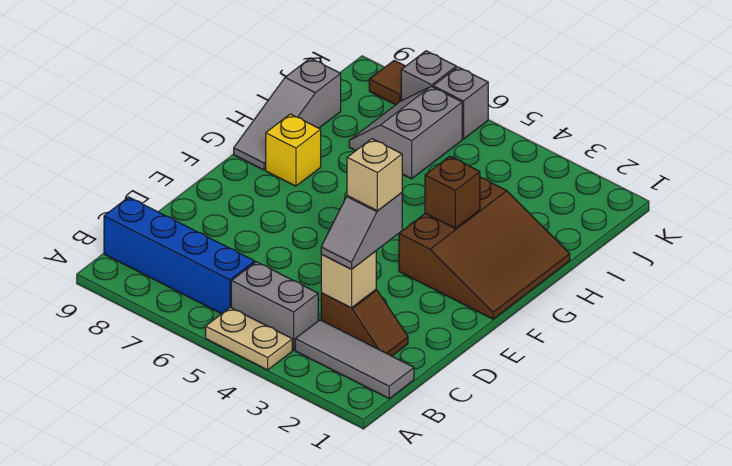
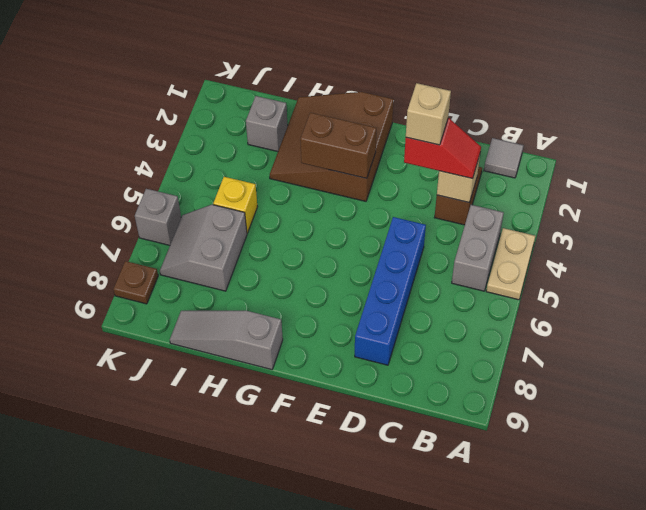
grey tile B1:B3 level 1 -> grey tile B1 level 1
blue brick B6:B9 level 1 -> blue brick D5:D8 level 1
grey slope C3:D3 level 3 top D -> red slope C3:D3 level 3 top D
brown slope F1:H3 level 1 top 3 -> brown slope F1:H3 level 1 top F
brown brick G3 level 2 -> brown brick F3:G3 level 2
yellow brick G8 level 1 -> yellow brick I5 level 1
grey slope G9:I9 level 1 top I -> grey slope G9:I9 level 1 top G
grey slope I6:J7 level 1 top 6 -> grey slope I6:J7 level 1 top I
grey brick K7 level 1 -> grey brick I2 level 1
brown tile K8 level 1 -> brown plate K8 level 1

